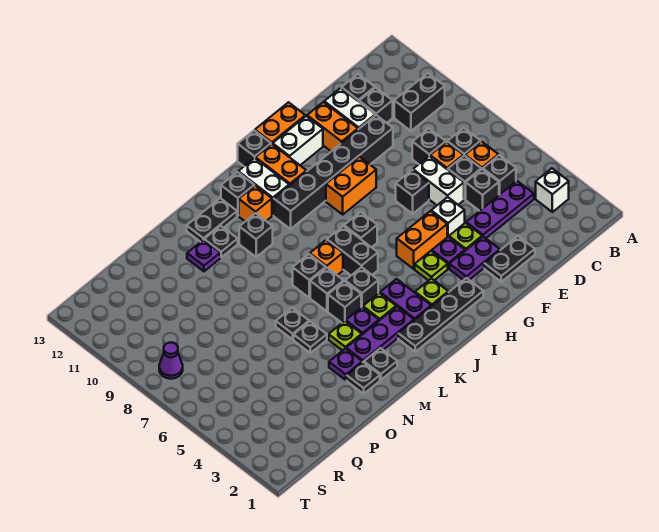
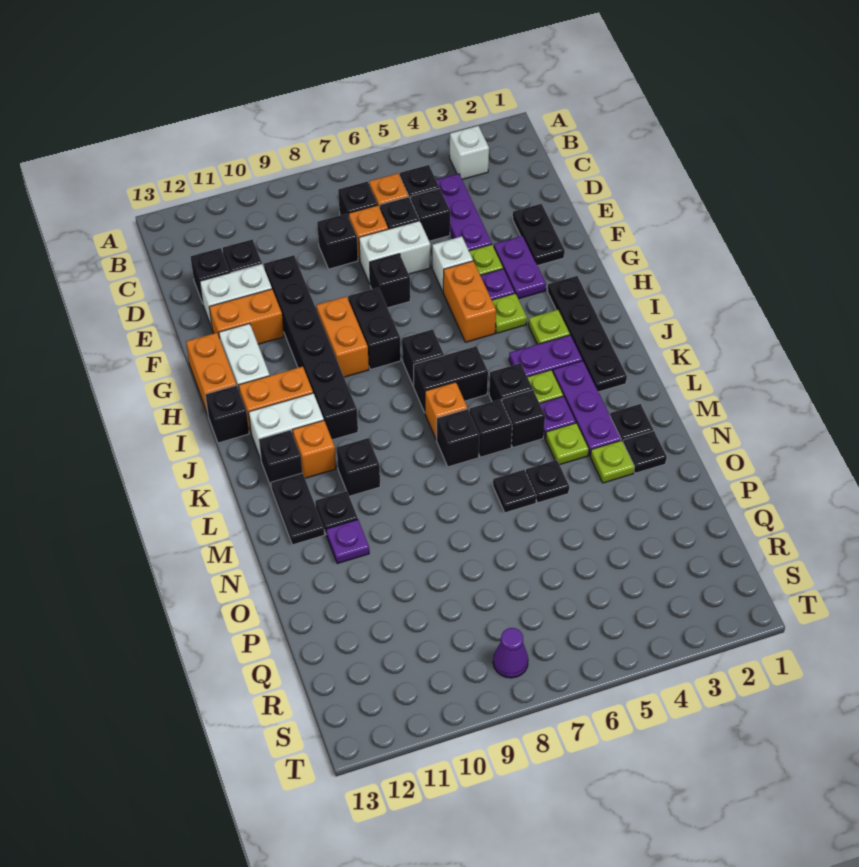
black brick B10:C10 level 1 -> black brick G8:H8 level 1
purple plate N3 level 1 -> lime plate N3 level 1

